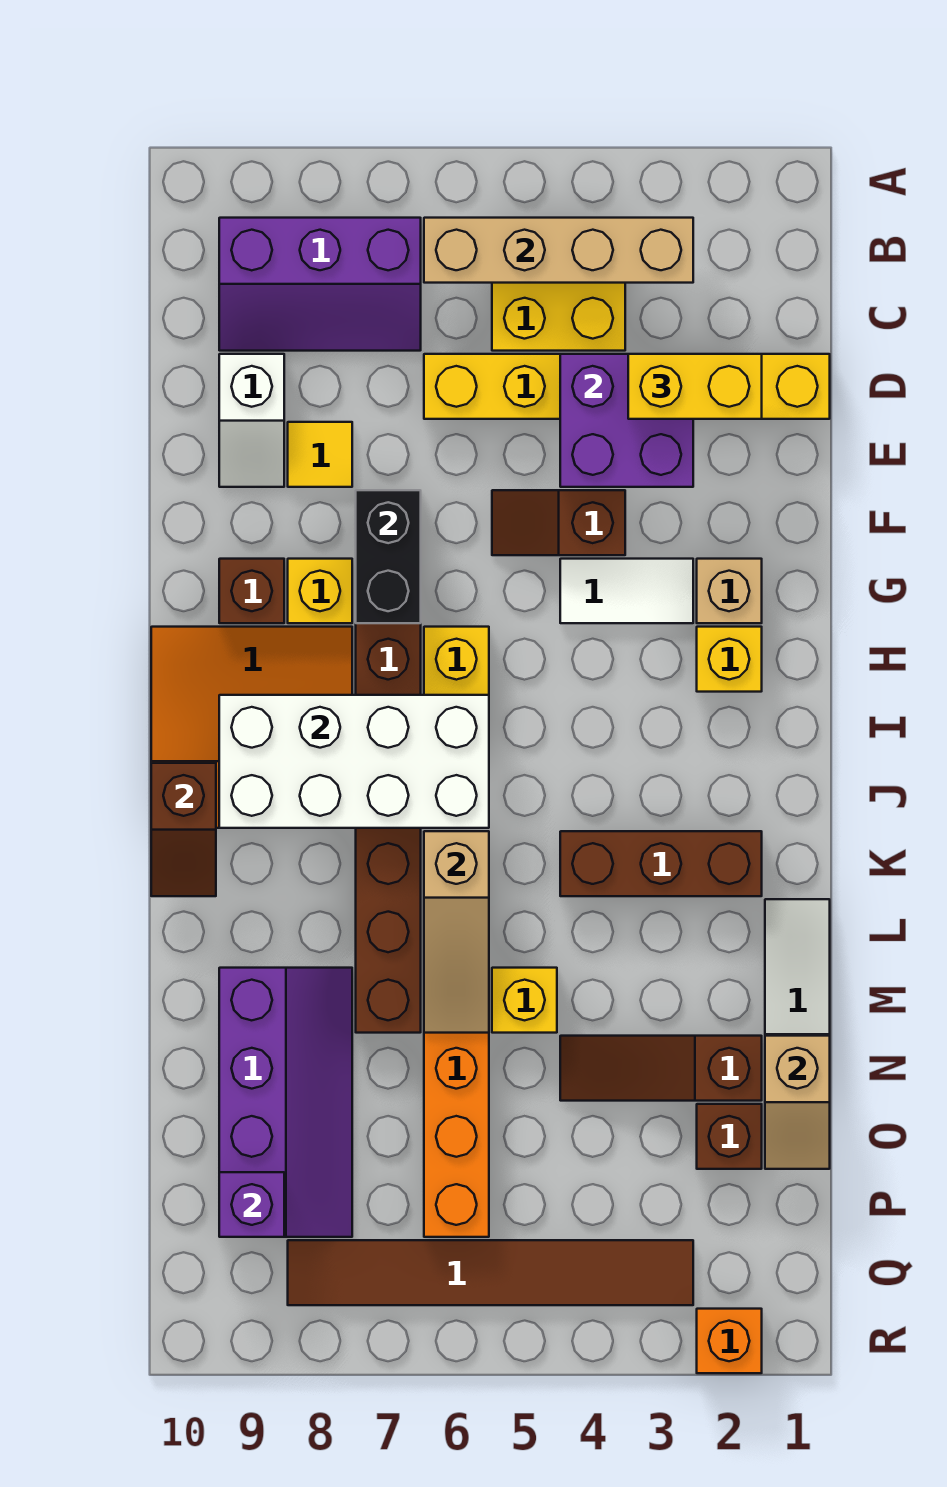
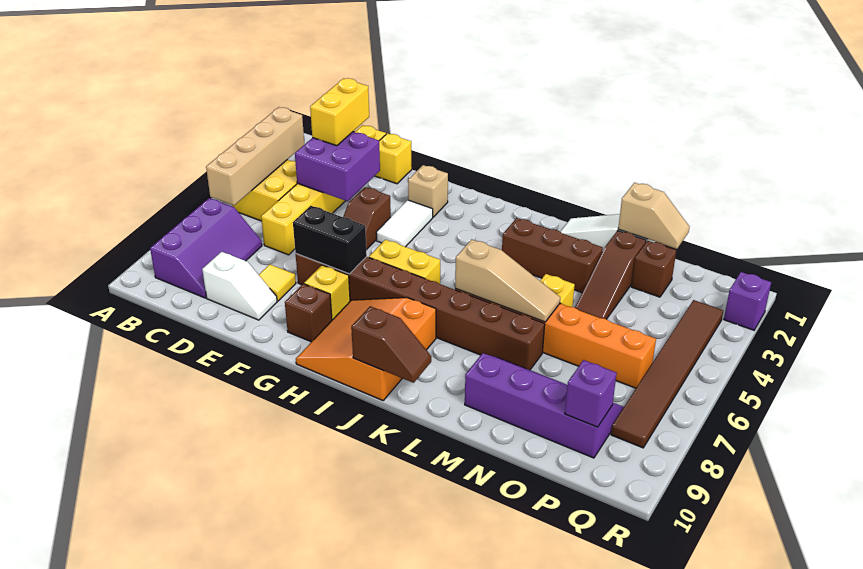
yellow brick H2 level 1 -> yellow brick E1 level 1
white brick I6:J9 level 2 -> none
brown brick K2:K4 level 1 -> brown brick K3:M3 level 1
orange brick R2 level 1 -> purple brick R2 level 1

